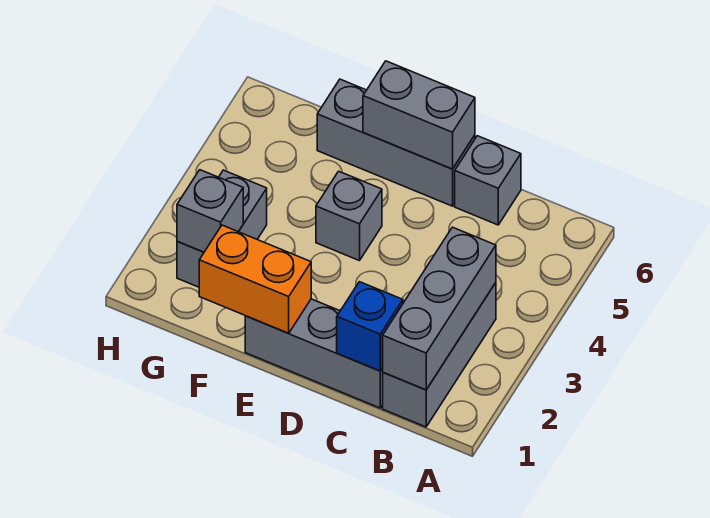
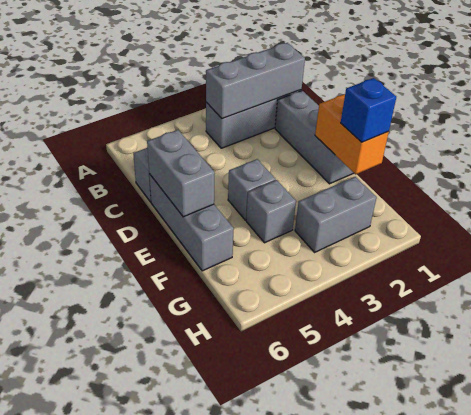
blue brick C1 level 2 -> blue brick F1 level 3
grey brick G2 level 2 -> grey brick F4 level 1

